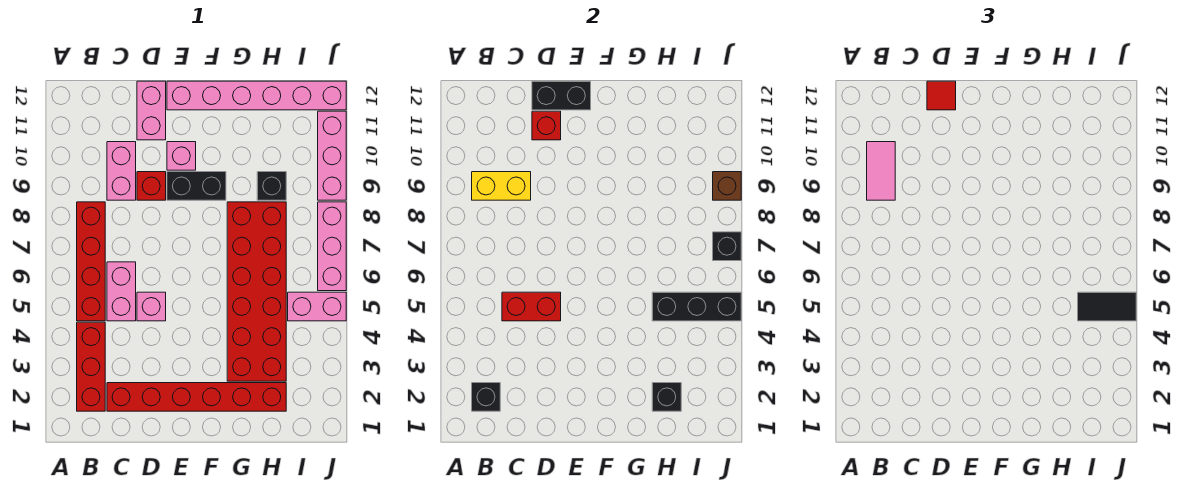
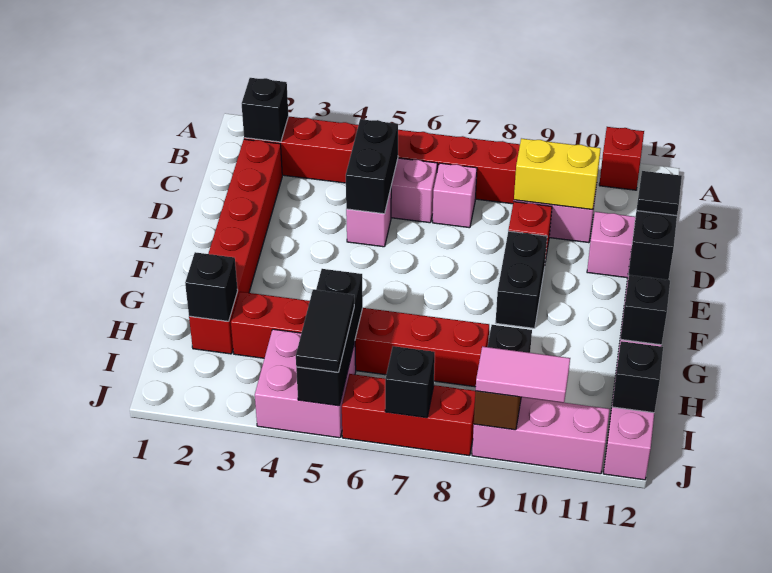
yellow brick B9:C9 level 2 -> yellow brick C9:C10 level 2
pink tile B9:B10 level 3 -> pink tile J9:J10 level 3
red brick C5:D5 level 2 -> black brick C5:D5 level 2
red brick D11 level 2 -> red brick A11 level 1
red tile D12 level 3 -> black tile D12 level 3
pink brick E10 level 1 -> pink brick C7 level 1
red brick G3:H8 level 1 -> red brick H3:H8 level 1
none -> black brick G12 level 2
pink brick I5:J5 level 1 -> pink brick I4:J5 level 1
none -> black brick I12 level 2
pink brick J6:J8 level 1 -> red brick J6:J8 level 1

